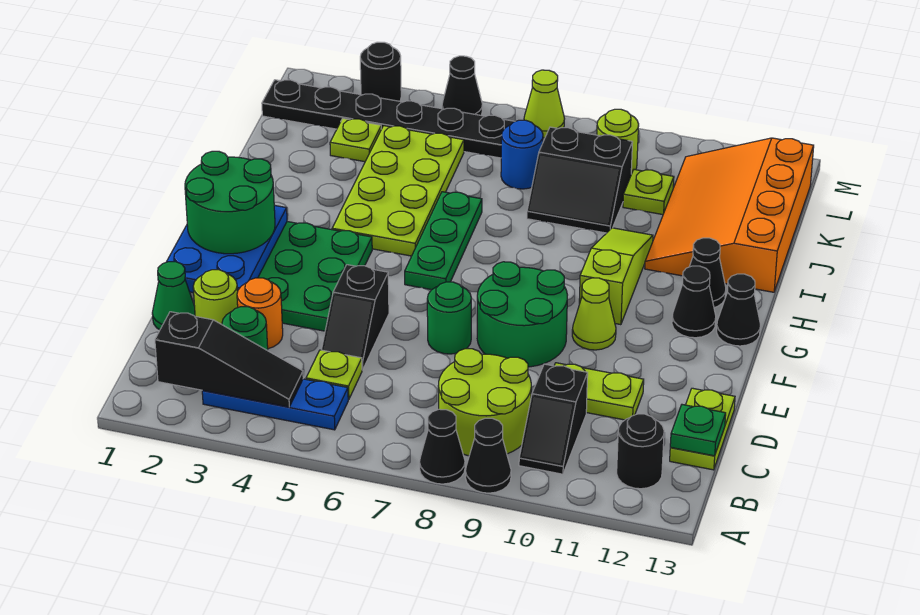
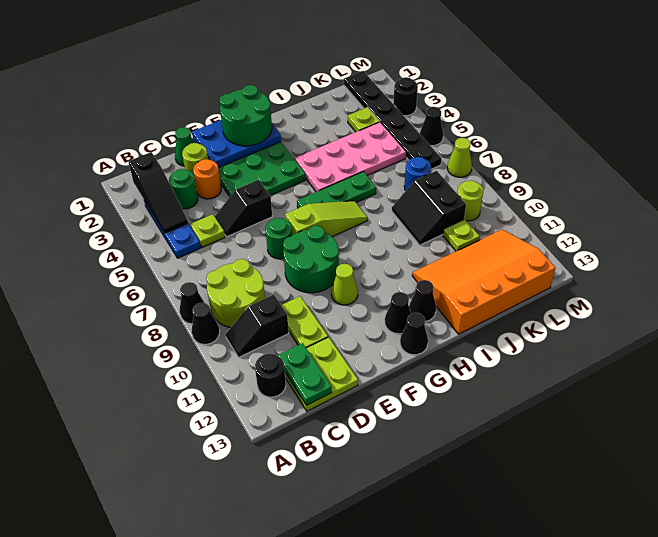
lime plate C13:D13 level 1 -> lime plate C12:D13 level 1
green plate C13 level 2 -> green plate C12:C13 level 2
lime slope G10:I10 level 1 top G -> lime slope F7:H7 level 1 top F
lime plate H4:K5 level 1 -> pink plate H4:K5 level 1

